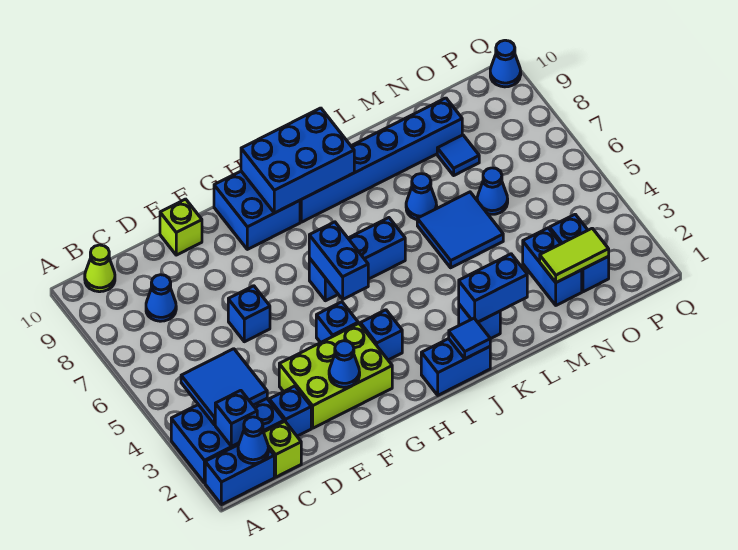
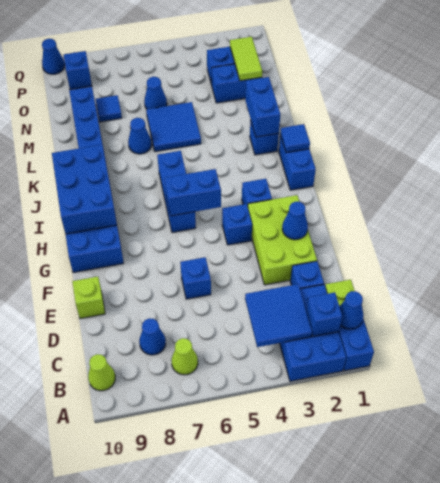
none -> lime cone B7 level 1
none -> blue brick P9 level 1

